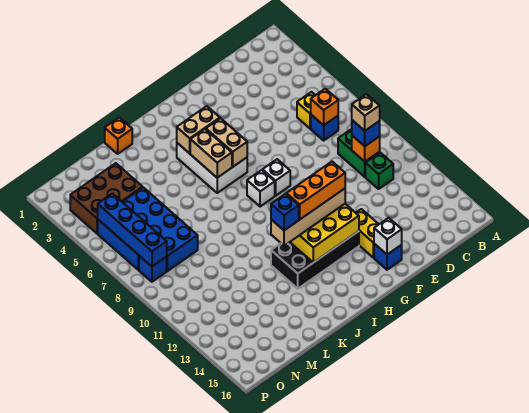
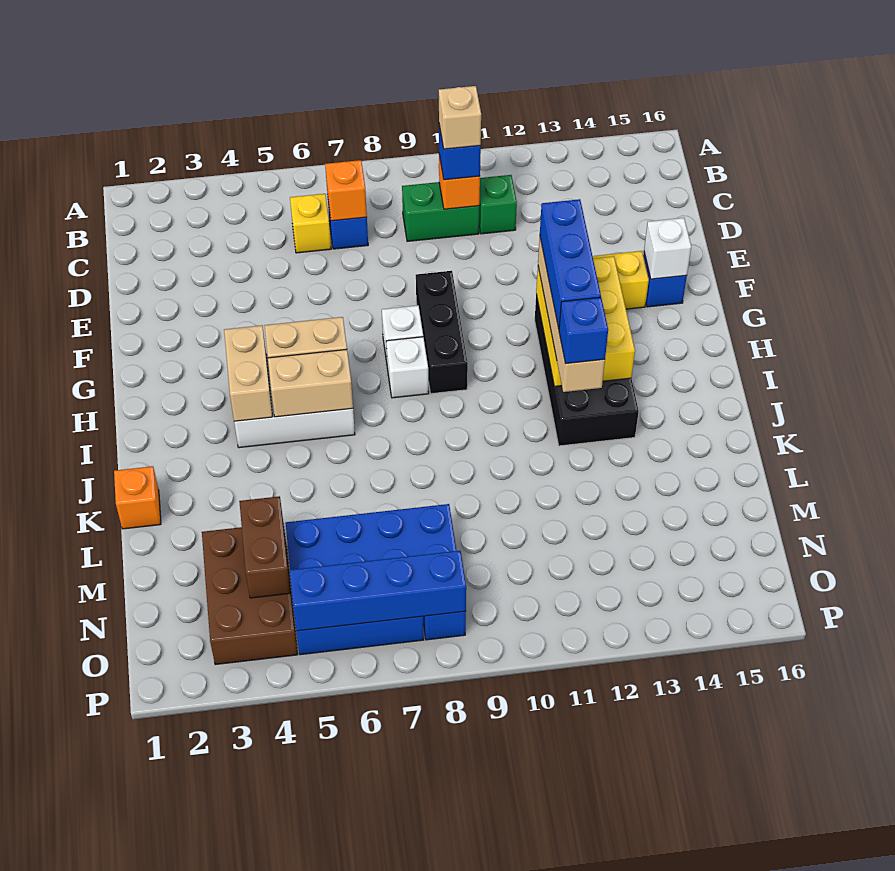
none -> black brick F9:H9 level 1
orange brick G12:I12 level 4 -> blue brick G12:I12 level 4
none -> brown brick M4:N4 level 2

